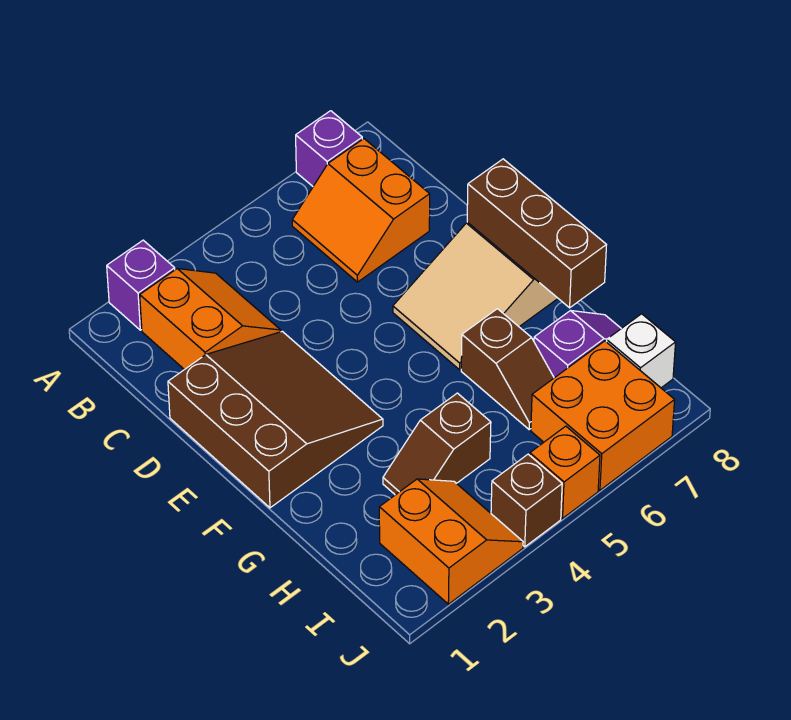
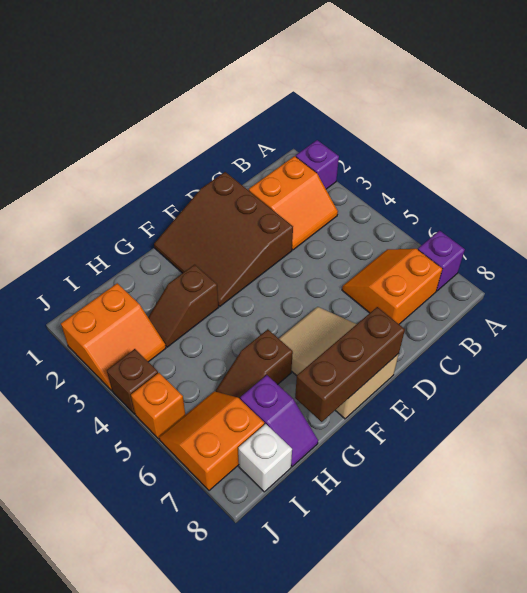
brown slope D1:F3 level 1 top 1 -> brown slope D1:F3 level 1 top D
brown slope H3:H4 level 1 top 4 -> brown slope G3:H3 level 1 top G
orange brick I6:J7 level 1 -> orange slope I6:J7 level 1 top 7

